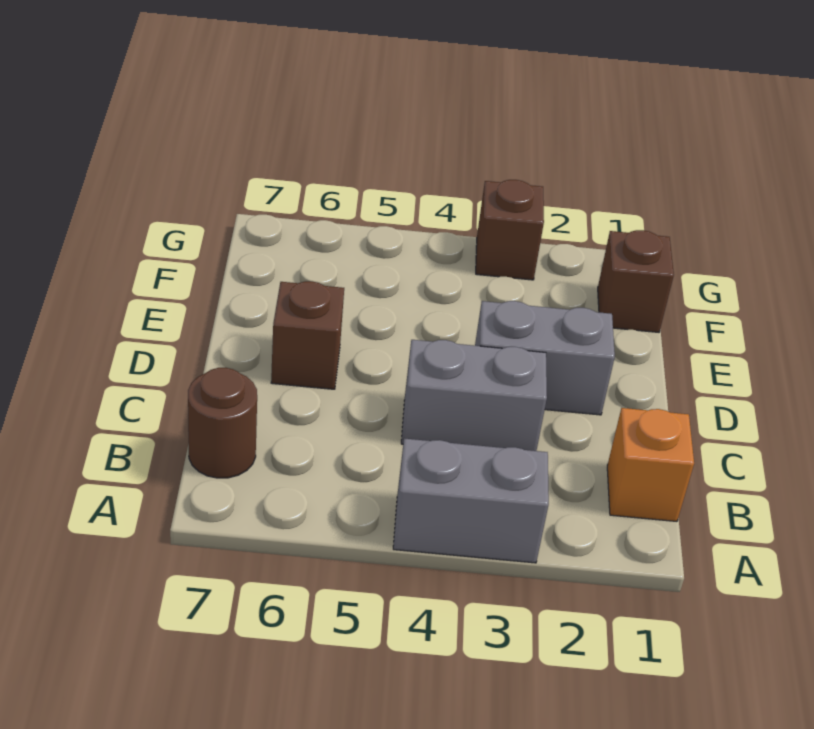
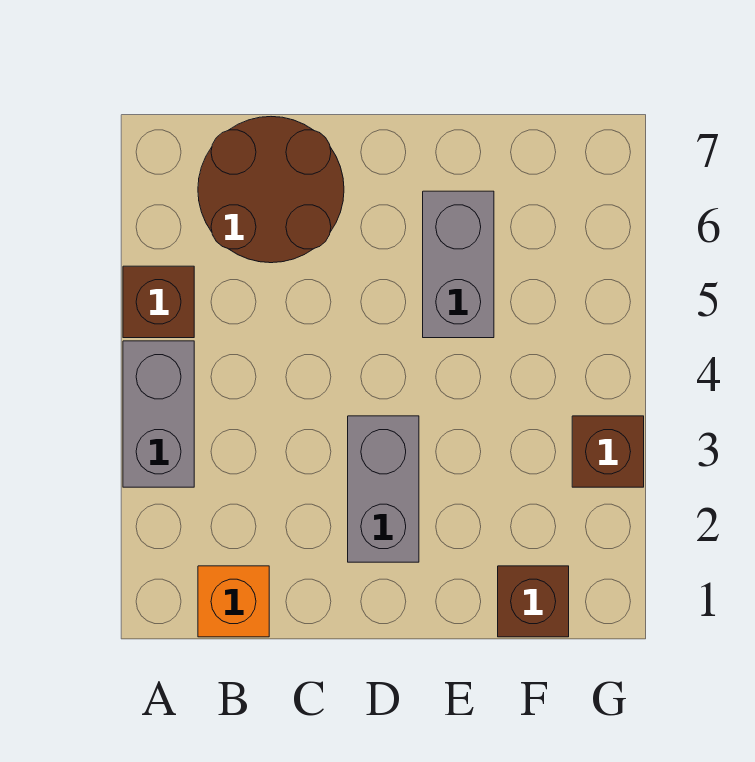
brown round brick B7 level 1 -> brown round brick B6:C7 level 1
grey brick C3:C4 level 1 -> grey brick E5:E6 level 1
brown brick D6 level 1 -> brown brick A5 level 1

